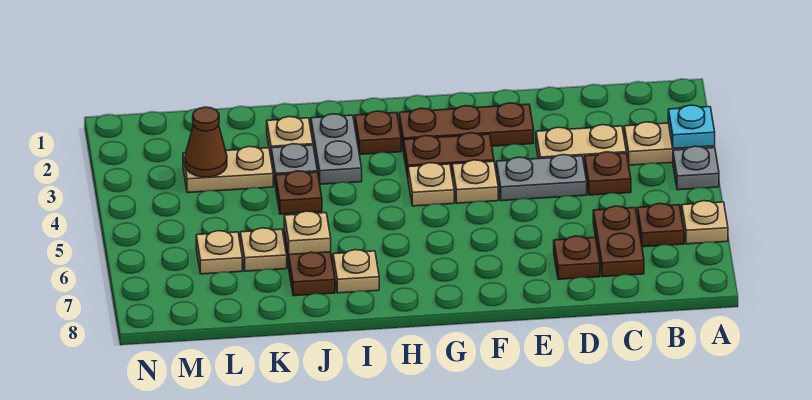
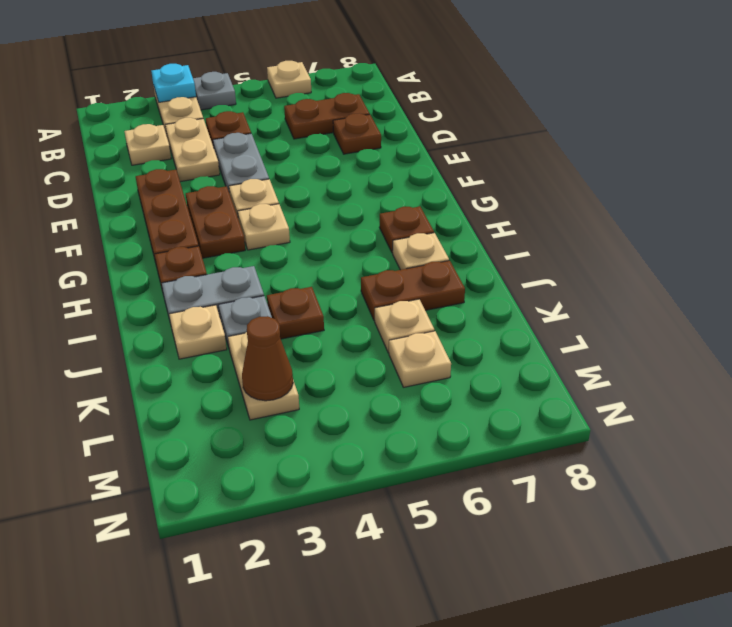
brown plate B6 level 1 -> brown plate H7 level 1
tan plate J6 level 2 -> tan plate C2 level 1

